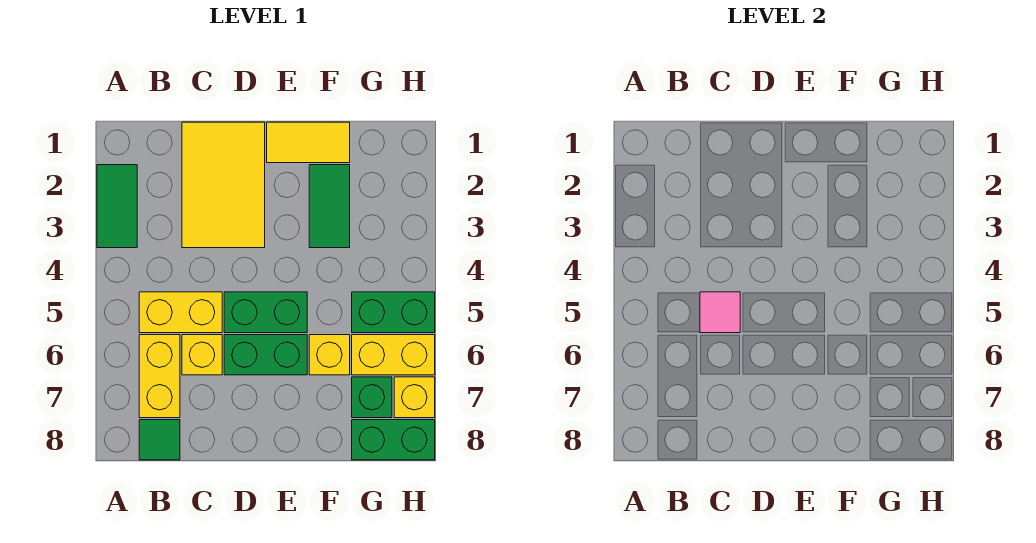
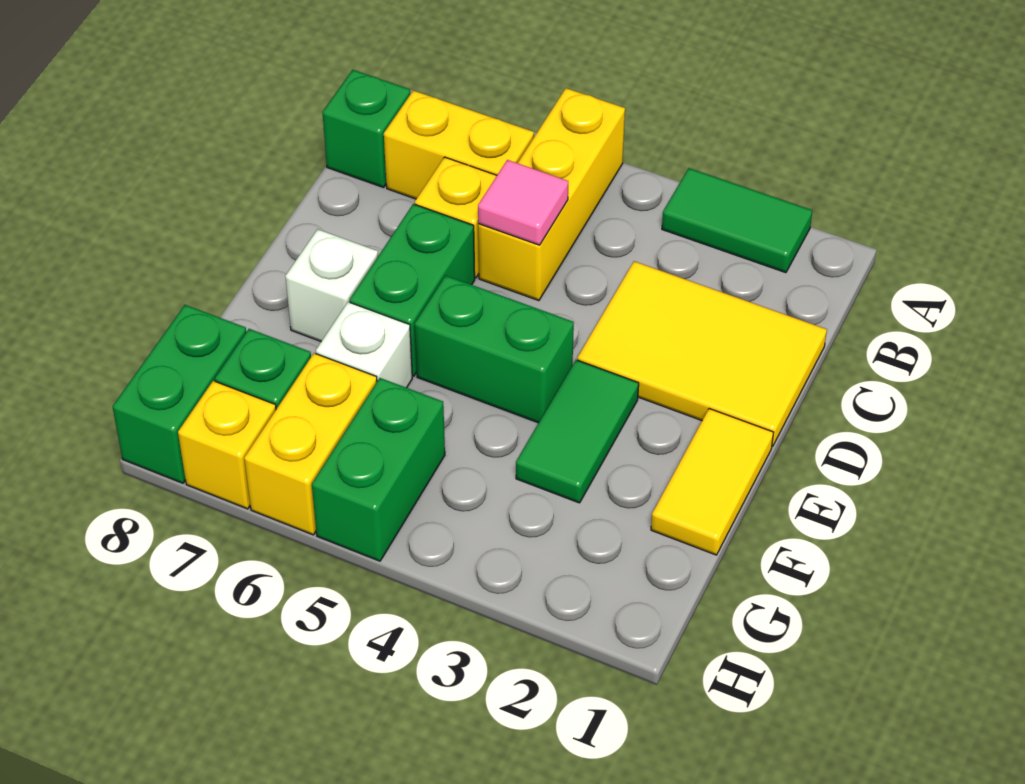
yellow brick B5:C5 level 1 -> yellow brick A5:C5 level 1
green tile B8 level 1 -> green brick B8 level 1
green brick D5:E5 level 1 -> green brick E4:E5 level 1
none -> white brick E7 level 1
green tile F2:F3 level 1 -> green tile E3:F3 level 1
yellow brick F6 level 1 -> white brick F6 level 1

